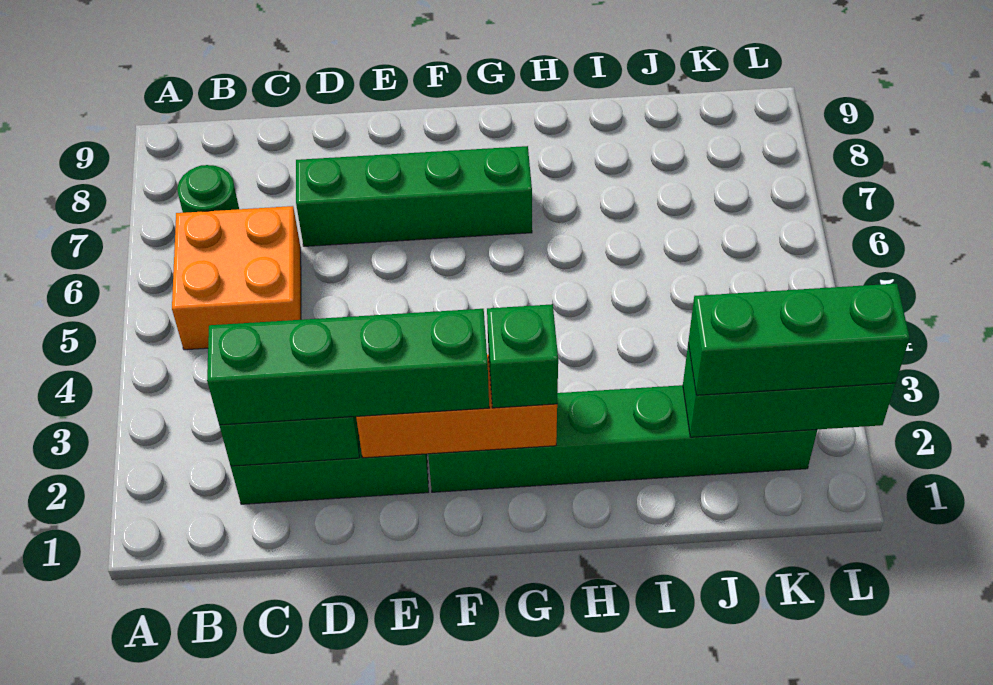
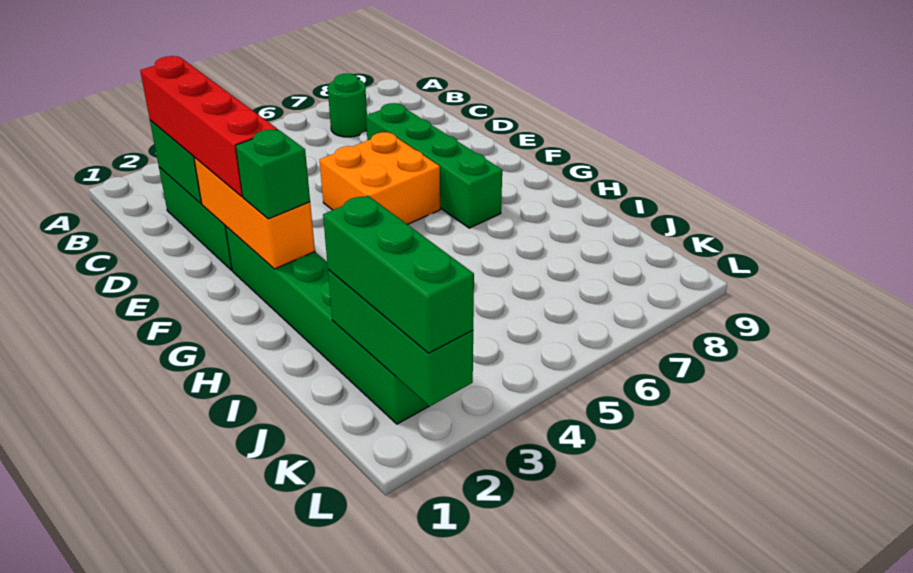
orange brick B5:C6 level 1 -> orange brick E5:F6 level 1
green brick C2:F2 level 3 -> red brick C2:F2 level 3

